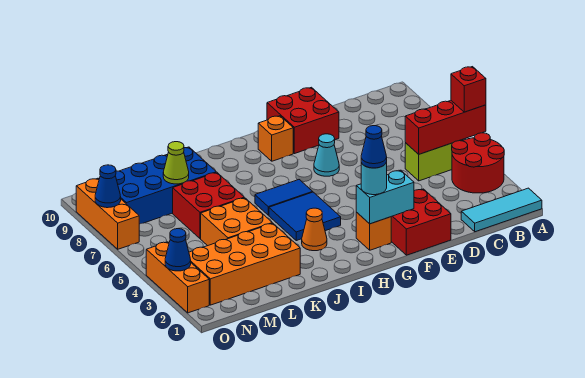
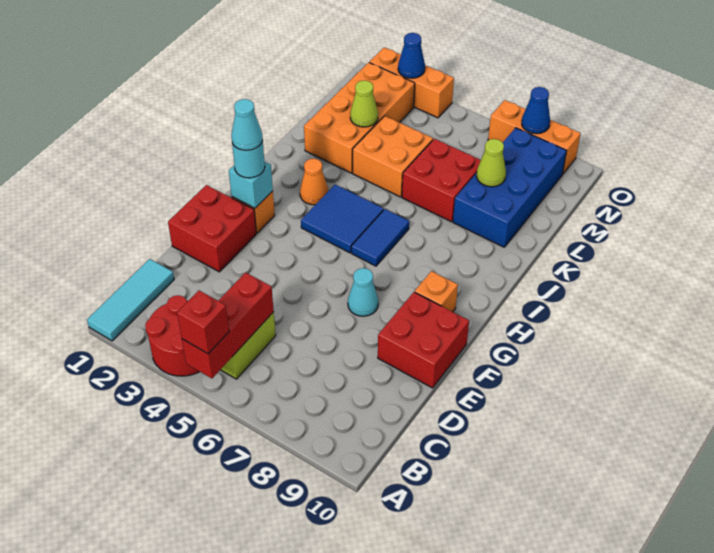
cyan brick F2:G2 level 2 -> cyan brick G2 level 2
blue cone G2 level 4 -> cyan cone G2 level 4
none -> lime cone L3 level 2

